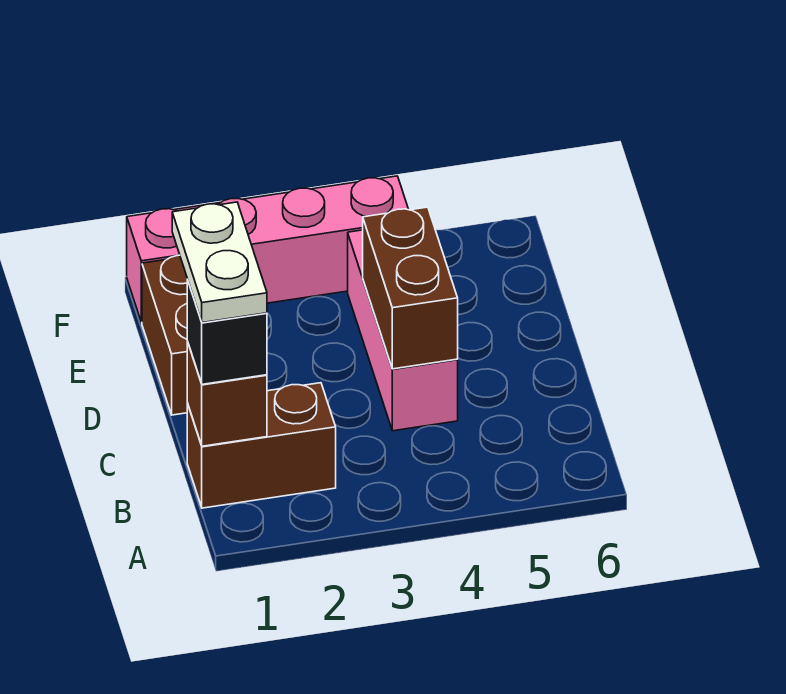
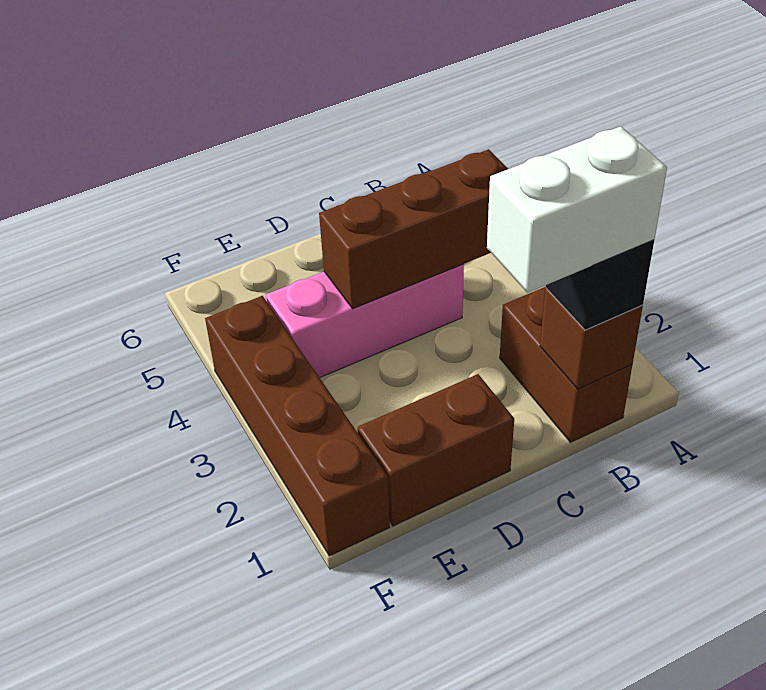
white plate B1:C1 level 4 -> white brick B1:C1 level 4
brown brick C4:D4 level 2 -> brown brick B4:D4 level 2
pink brick F1:F4 level 1 -> brown brick F1:F4 level 1

